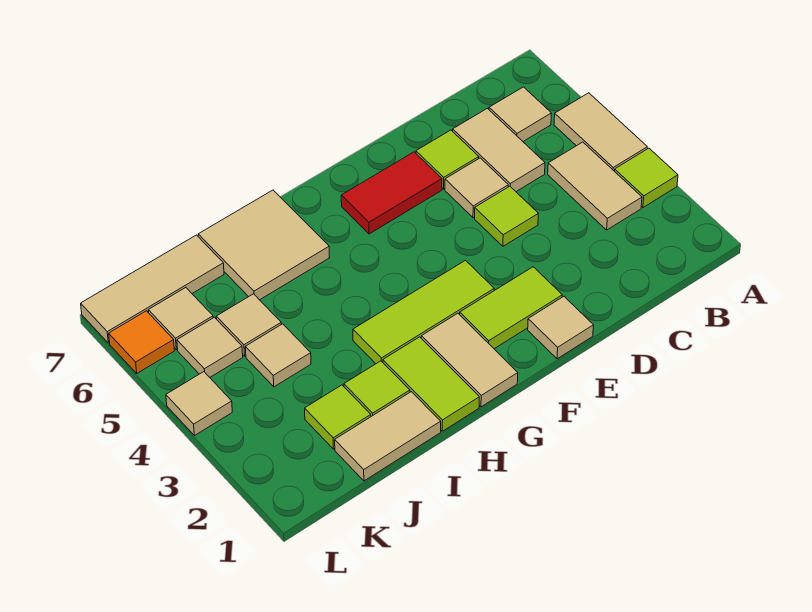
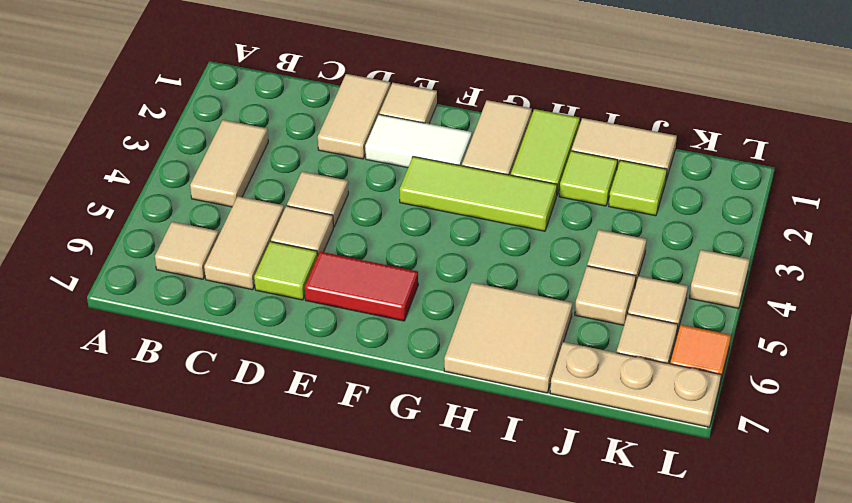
lime tile A3 level 1 -> none
tan tile A4:A5 level 1 -> tan tile D1:D2 level 1
lime tile D4 level 1 -> tan tile D4 level 1
lime tile E2:F2 level 1 -> white tile E2:F2 level 1
tan tile J7:L7 level 1 -> tan plate J7:L7 level 1

